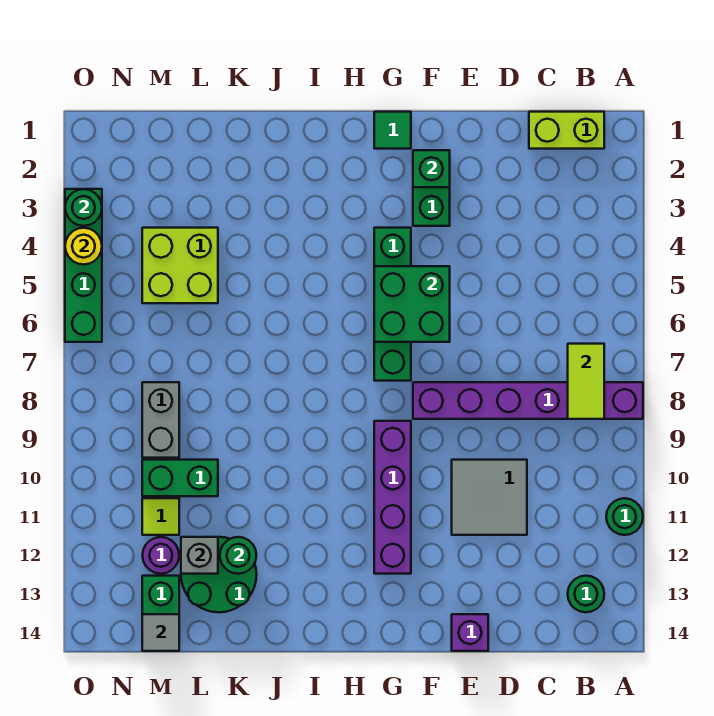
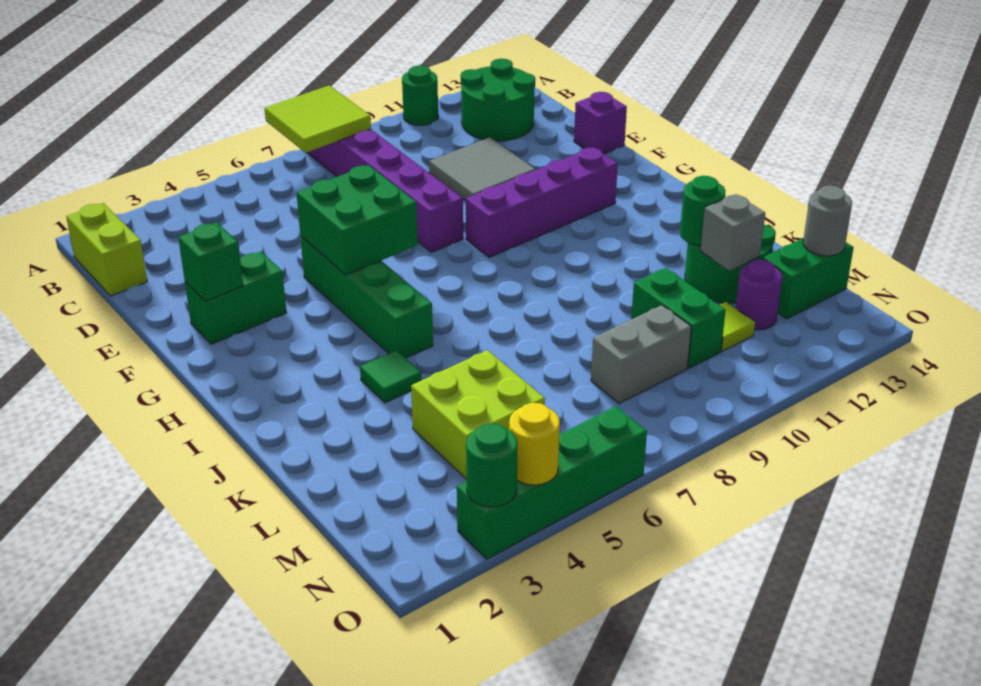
lime tile B7:B8 level 2 -> lime tile A7:B8 level 2
green round brick B13 level 1 -> green round brick B12:C13 level 1
green tile G1 level 1 -> green tile J4 level 1
green brick G4:G7 level 1 -> green brick F5:I5 level 1
grey tile M14 level 2 -> grey round brick M14 level 2

